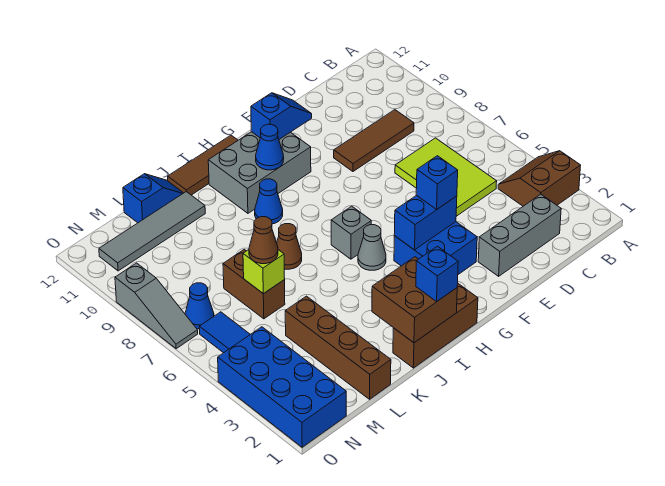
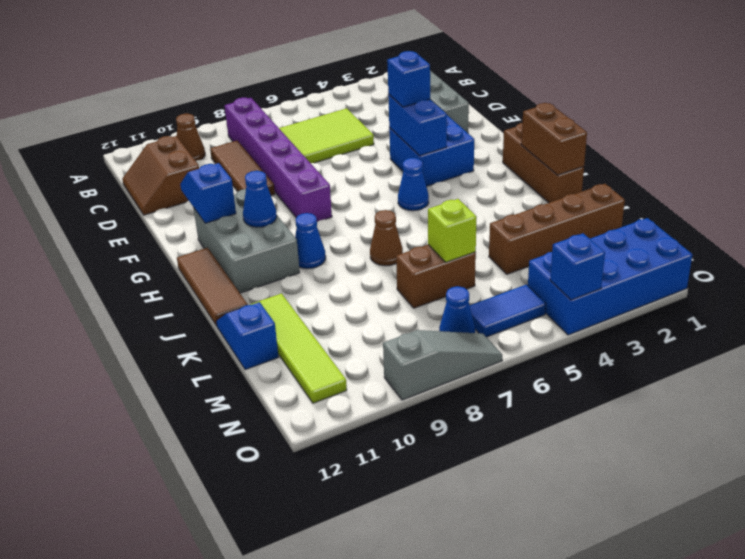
brown slope A3:B4 level 1 top 3 -> brown slope C11:D12 level 1 top 11
none -> purple brick B8:G8 level 1
grey cone H5 level 1 -> blue cone H5 level 1
grey brick H6 level 1 -> none
brown brick I1:J2 level 2 -> brown brick I1:J1 level 2
blue brick I1 level 3 -> blue brick O4 level 2
grey tile K11:N11 level 1 -> lime tile K11:N11 level 1
brown cone L6 level 3 -> brown cone B10 level 1

